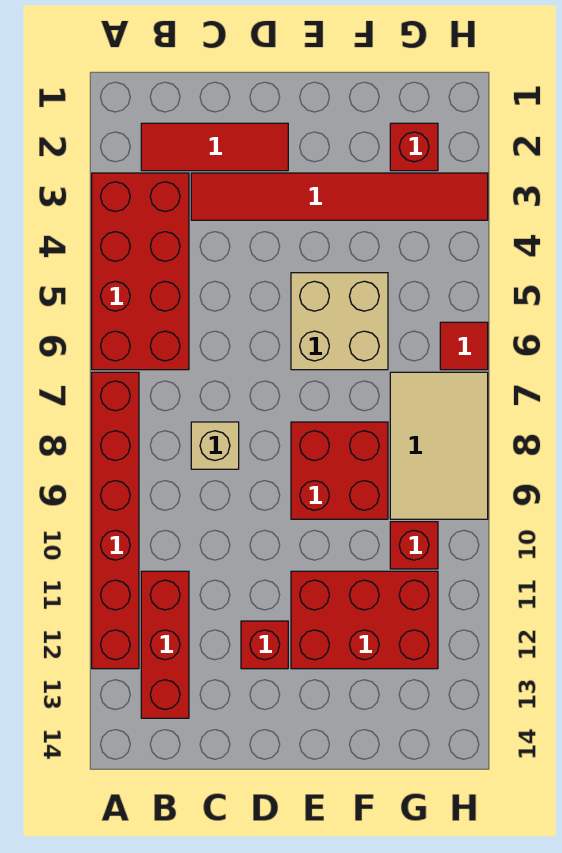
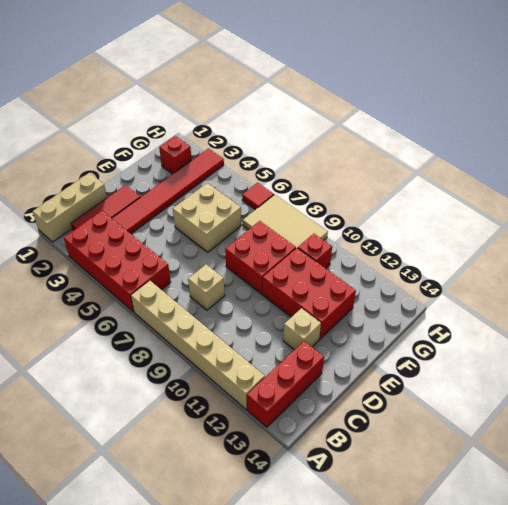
none -> tan brick A1:C1 level 1
red brick A7:A12 level 1 -> tan brick A7:A12 level 1
red brick B11:B13 level 1 -> red brick A13:C13 level 1
red brick D12 level 1 -> tan brick D12 level 1
red brick E11:G12 level 1 -> red brick E10:F12 level 1

